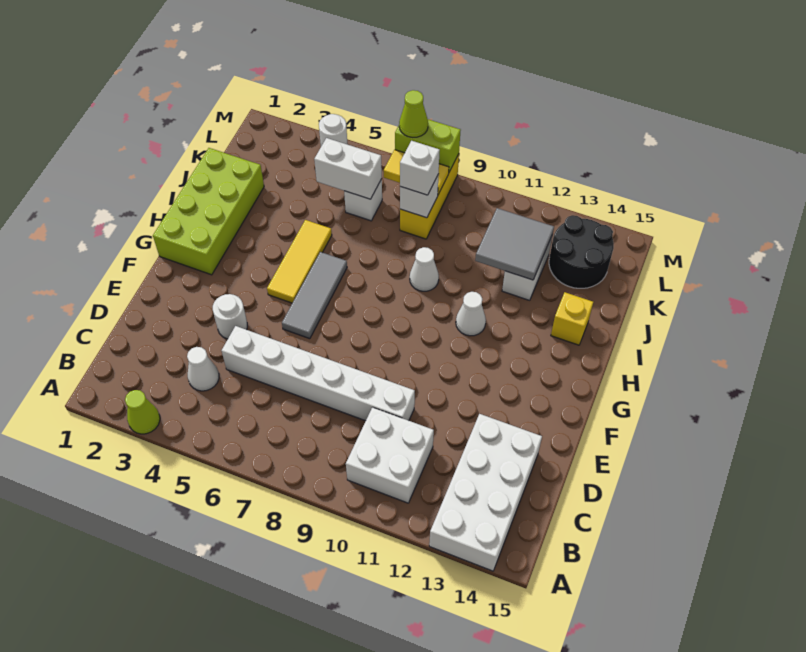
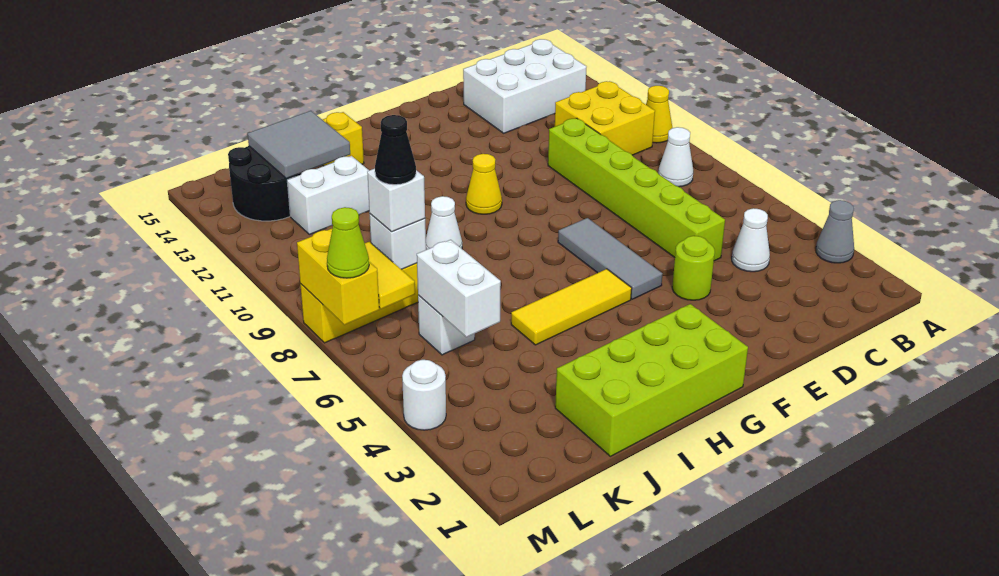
lime cone A3 level 1 -> grey cone A3 level 1
none -> yellow cone A10 level 1
white brick A13:D14 level 1 -> white brick B13:D14 level 1
white brick B10:C11 level 1 -> yellow brick B10:C11 level 1
white brick D5:D10 level 1 -> lime brick D5:D10 level 1
white round brick E4 level 1 -> lime round brick E4 level 1
grey tile F6:H6 level 1 -> grey tile F5:F7 level 1
none -> yellow cone G10 level 1
white cone H11 level 1 -> white cone B8 level 1
grey tile J11:K12 level 2 -> grey tile J13:K14 level 2
none -> black cone K8 level 4
lime brick M7:M8 level 2 -> yellow brick M7:M8 level 2

